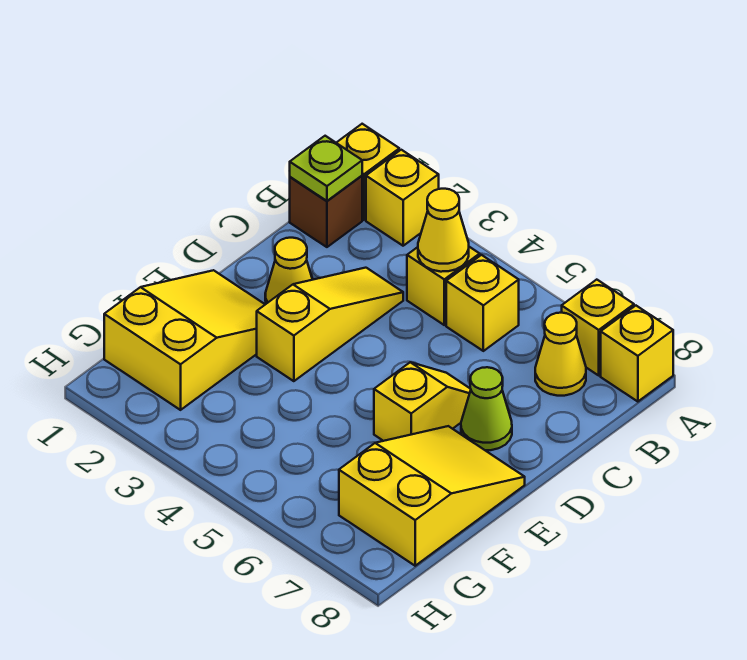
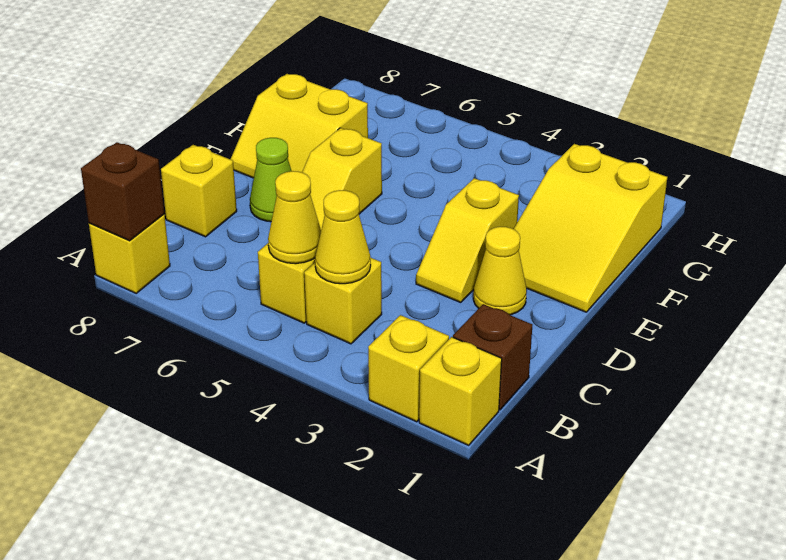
yellow brick A7 level 1 -> yellow brick C8 level 1
none -> brown brick A8 level 2
lime plate B1 level 2 -> none
yellow cone B7 level 1 -> yellow cone B5 level 2
yellow slope C3:E3 level 1 top E -> yellow slope D3:E3 level 1 top E
yellow slope E7:G8 level 1 top G -> yellow slope E7:F8 level 1 top F

